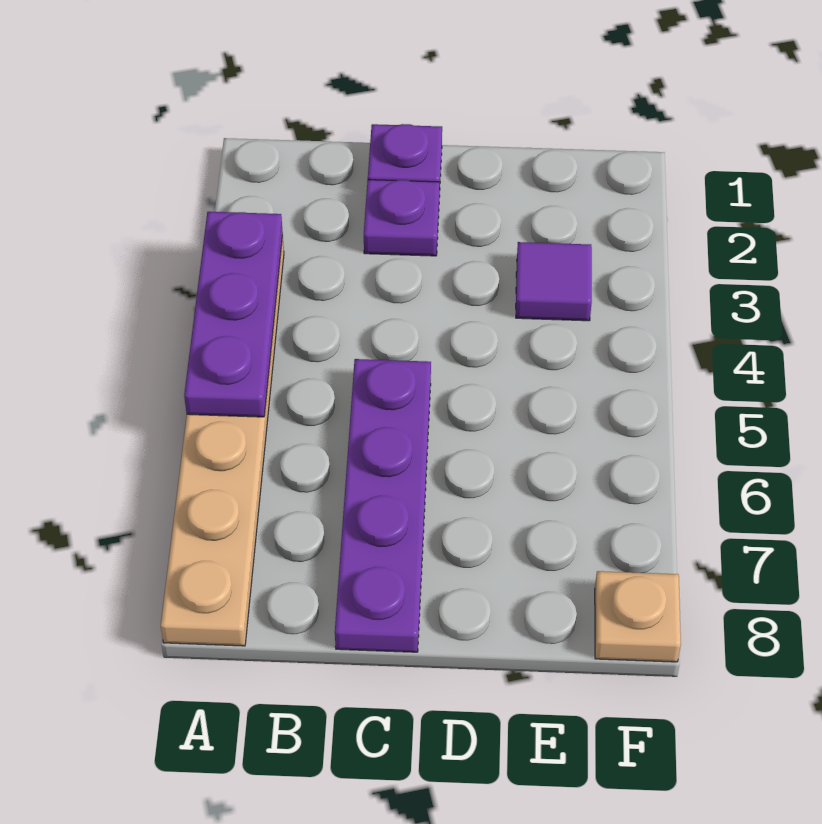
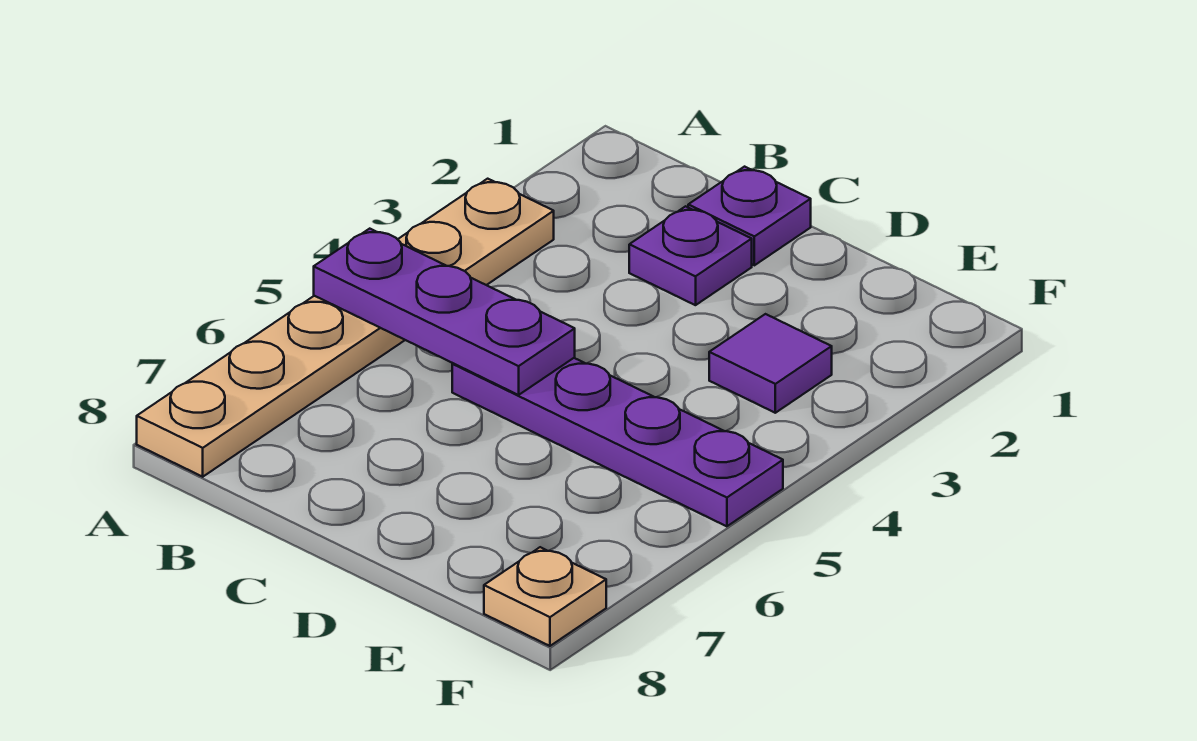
purple plate A3:A5 level 2 -> purple plate A5:C5 level 2
purple plate C5:C8 level 1 -> purple plate C5:F5 level 1

